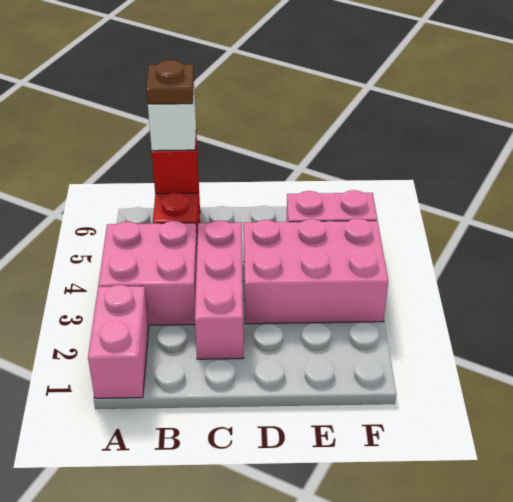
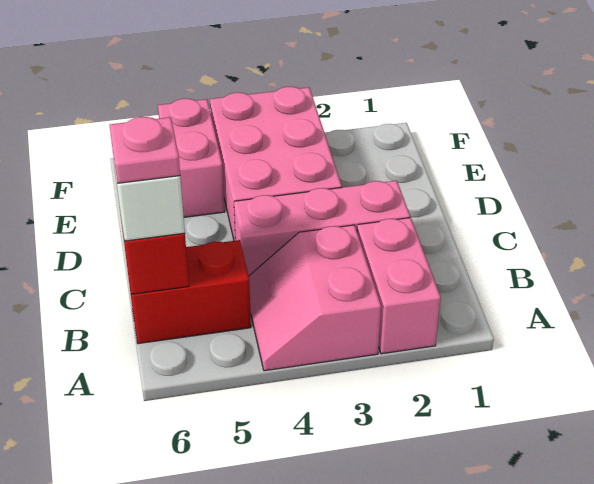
pink brick A1:A2 level 1 -> pink brick A2:B2 level 1
pink brick A3:B4 level 1 -> pink slope A3:B4 level 1 top 3
brown plate B6 level 4 -> pink plate B6 level 4

